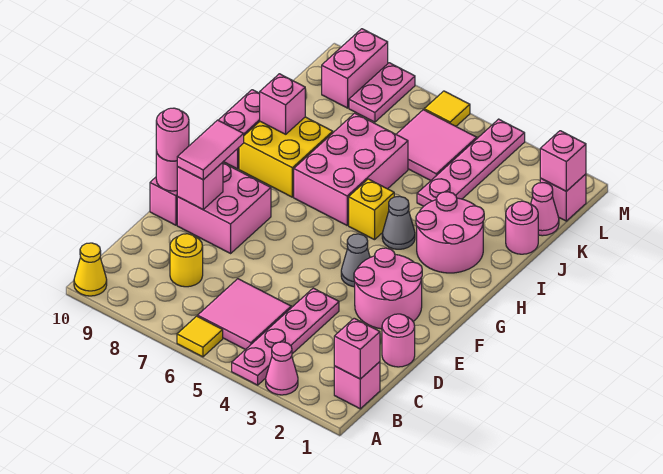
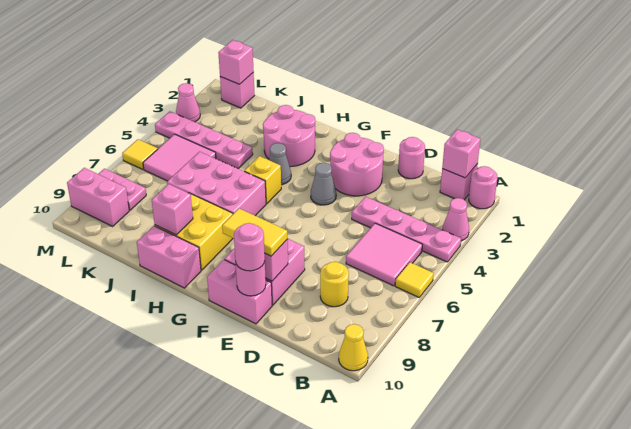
pink tile E9:F9 level 3 -> yellow tile E9:F9 level 3
pink round brick J1 level 1 -> pink round brick A1 level 1
pink cone K1 level 1 -> pink cone M3 level 1

